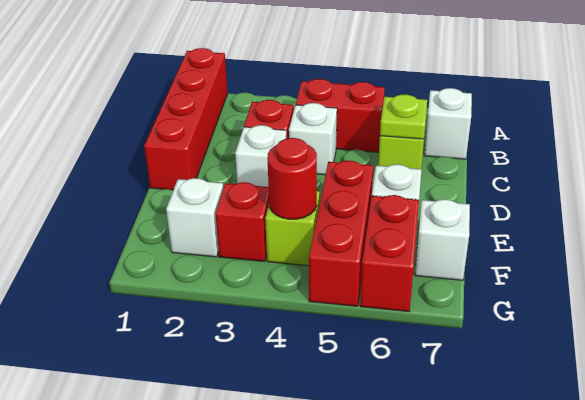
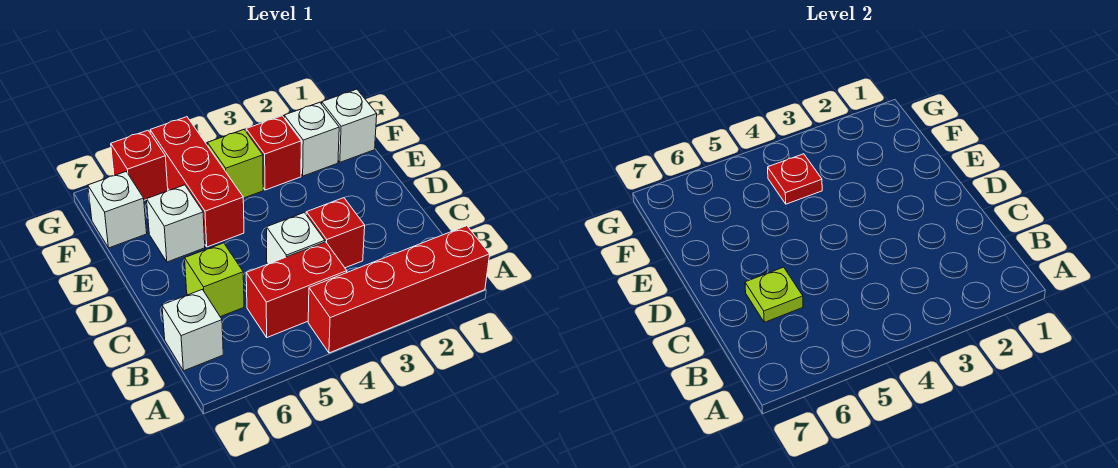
red brick A1:D1 level 1 -> red brick A1:A4 level 1
white brick D3 level 1 -> white brick F1 level 1
red round brick F4 level 2 -> red plate F4 level 2
red brick F6:G6 level 1 -> red brick G6 level 1

